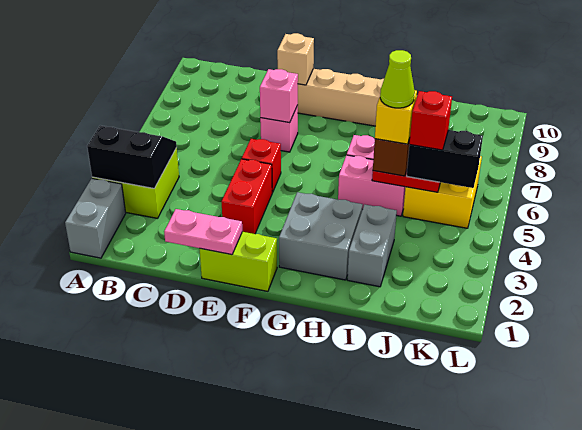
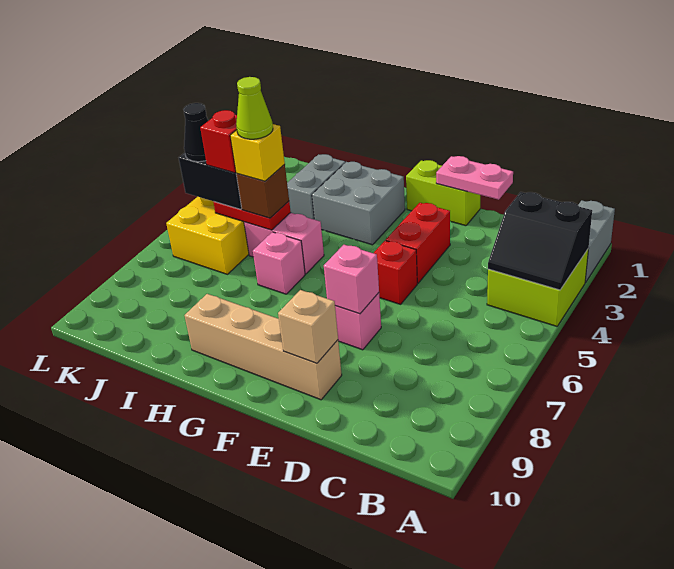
none -> black cone K5 level 4

